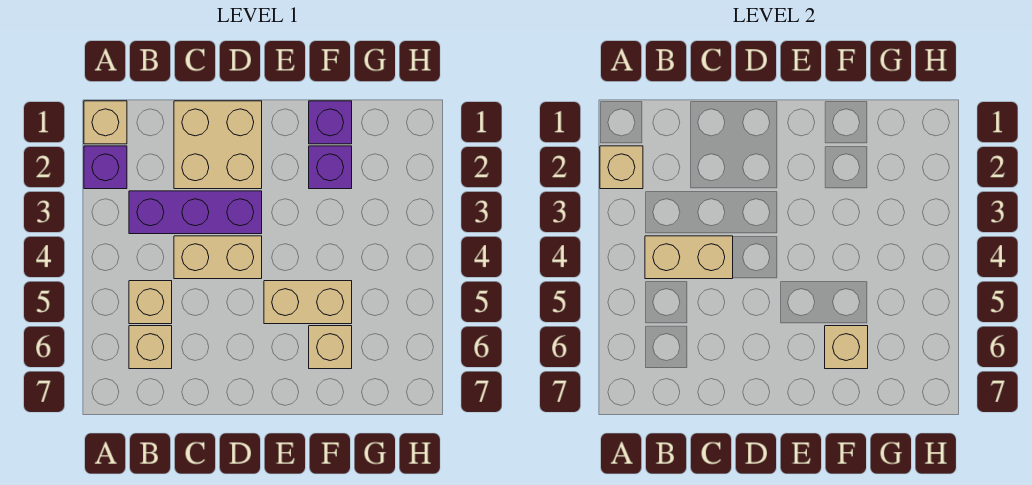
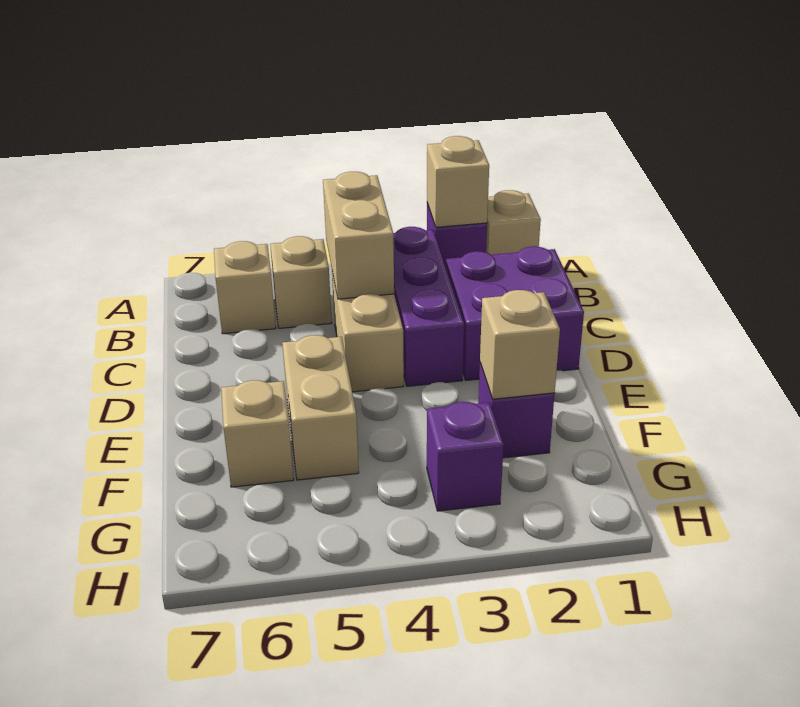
tan brick C1:D2 level 1 -> purple brick C1:D2 level 1
purple brick F1 level 1 -> purple brick G3 level 1
tan brick F6 level 2 -> tan brick F2 level 2

